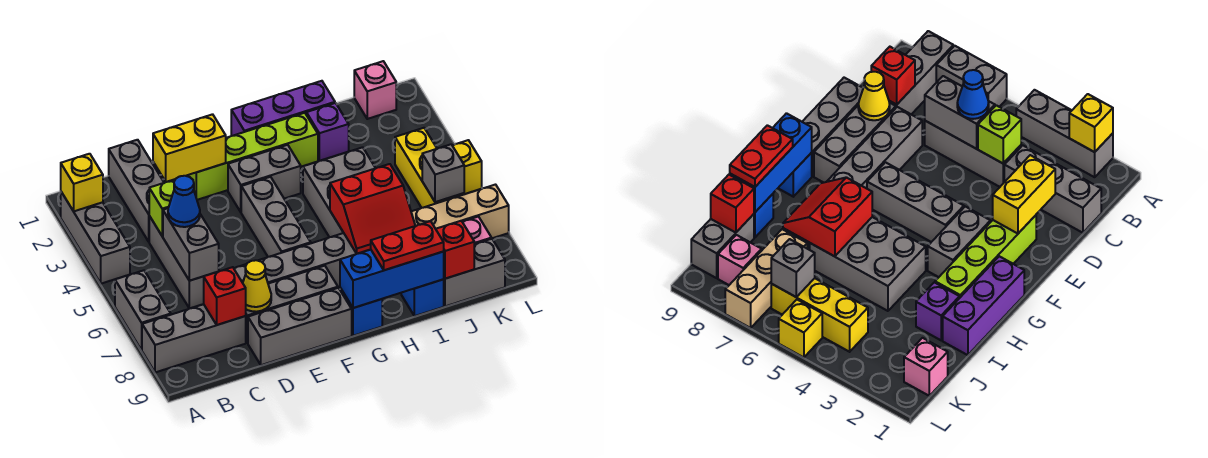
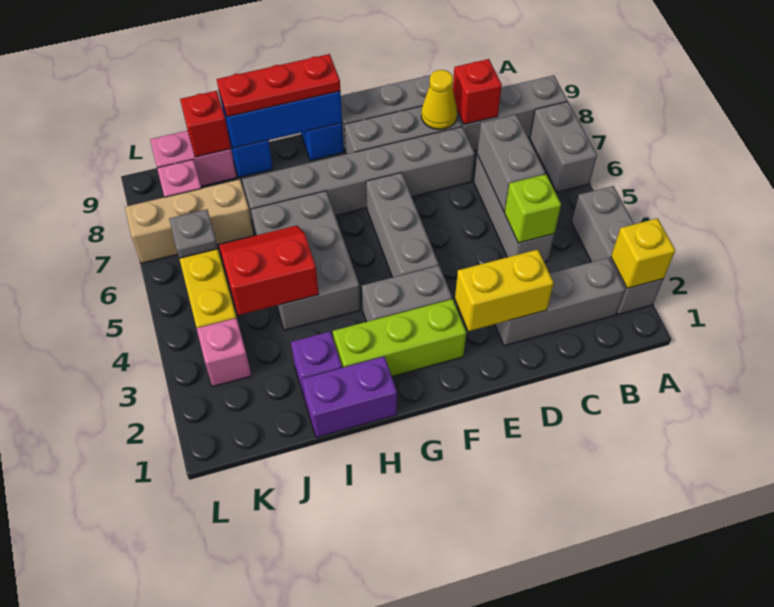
grey brick C1:C3 level 1 -> grey brick B2:D2 level 1
blue cone C5 level 3 -> none
lime brick E2:H2 level 1 -> lime brick F2:H2 level 1
purple brick G1:I1 level 1 -> purple brick H1:I1 level 1
red slope H6:I7 level 2 top 6 -> red slope I4:J5 level 2 top 4
red plate H9:I9 level 3 -> red plate G9:I9 level 3
grey brick J9:K9 level 1 -> pink brick J9:K9 level 1
pink brick K1 level 1 -> pink brick K3 level 1
grey brick K6 level 2 -> grey plate K6 level 2
yellow brick L5 level 1 -> none

